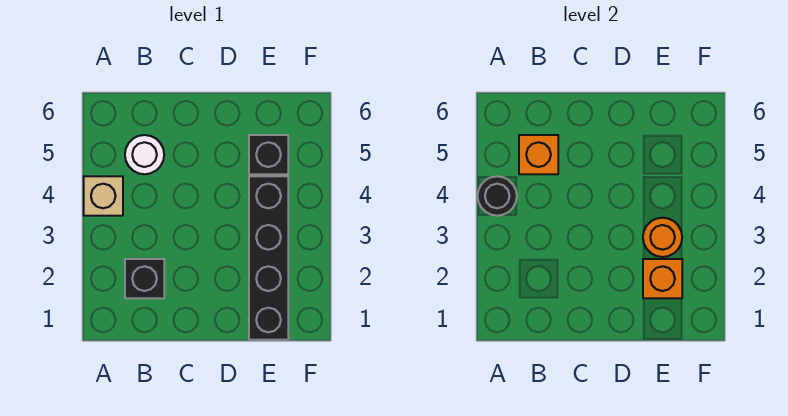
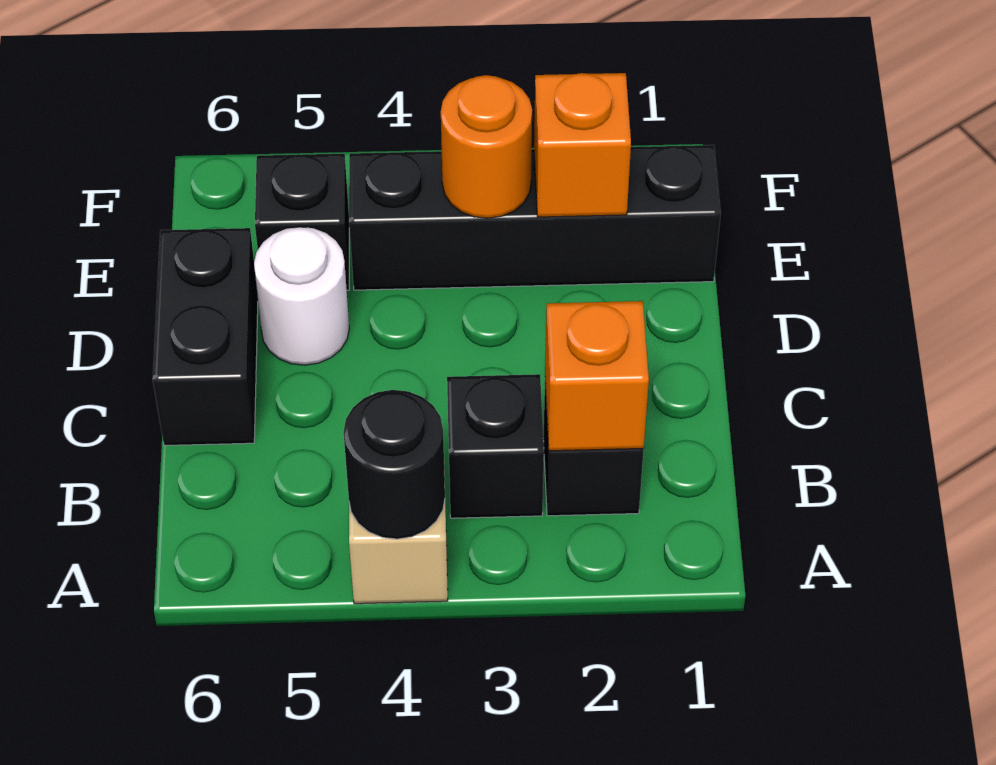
none -> black brick B3 level 1
white round brick B5 level 1 -> white round brick D5 level 1
orange brick B5 level 2 -> orange brick B2 level 2
none -> black brick C6:D6 level 1

